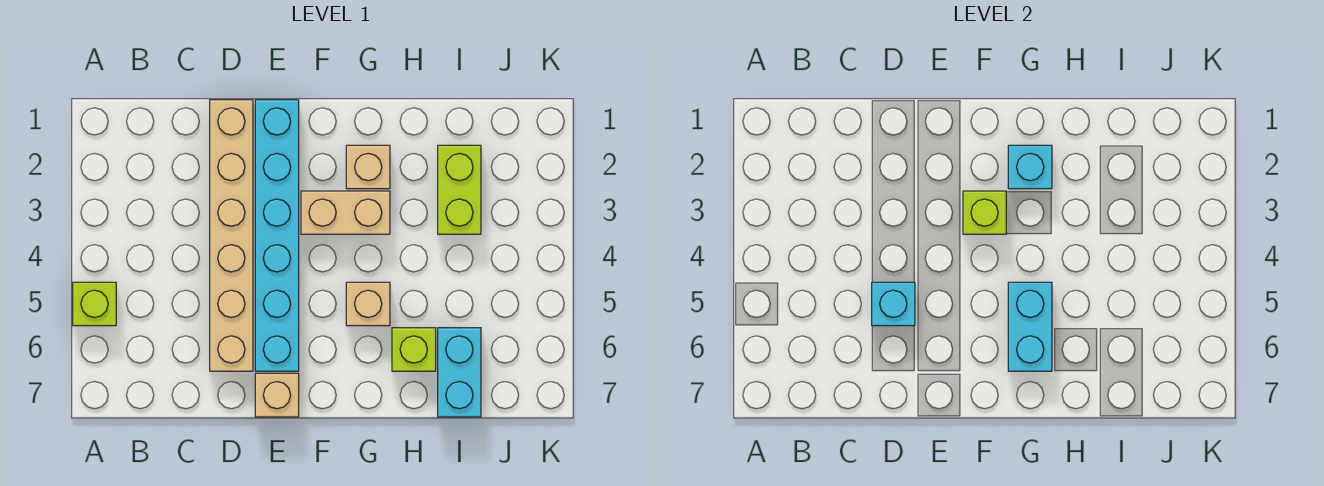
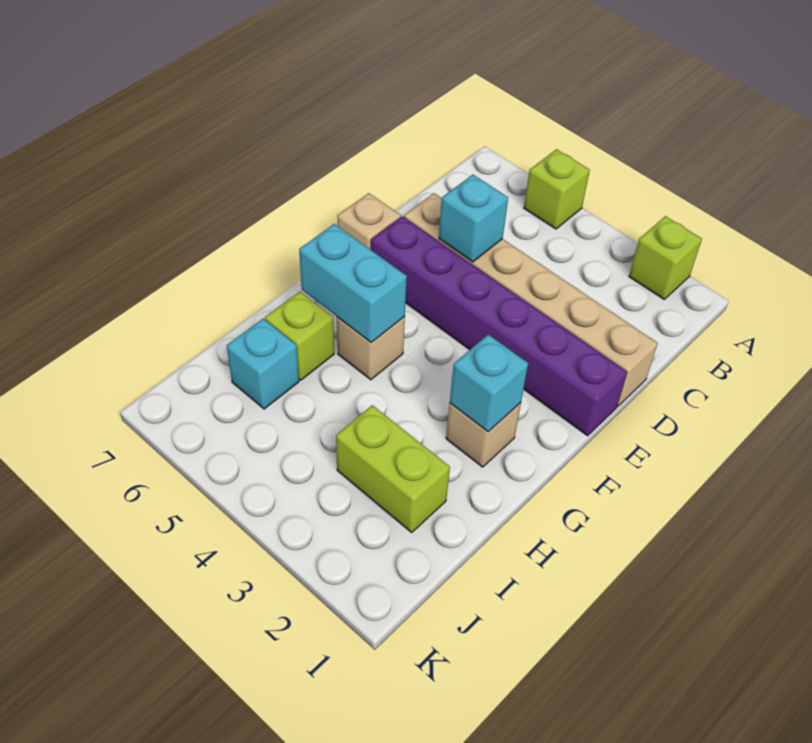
cyan brick E1:E6 level 1 -> purple brick E1:E6 level 1
tan brick F3:G3 level 1 -> none
lime brick F3 level 2 -> lime brick A2 level 1
cyan brick I6:I7 level 1 -> cyan brick I6 level 1

